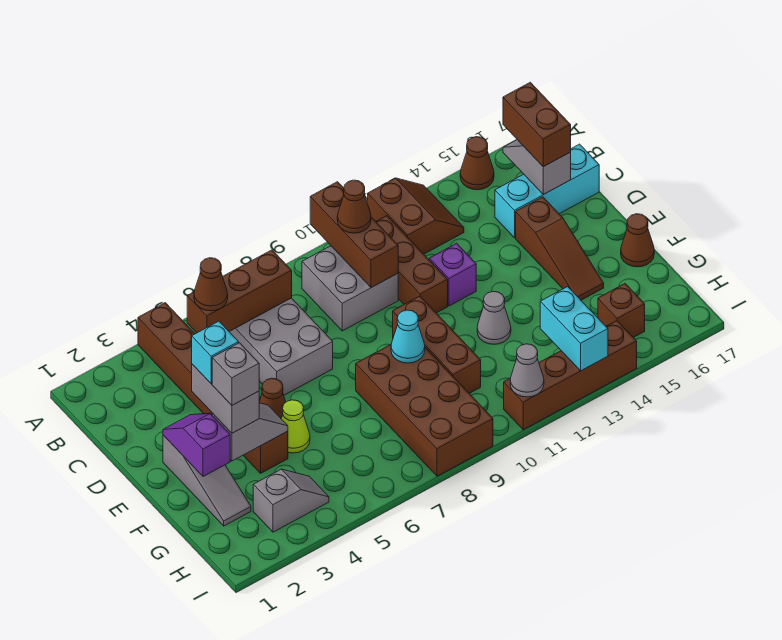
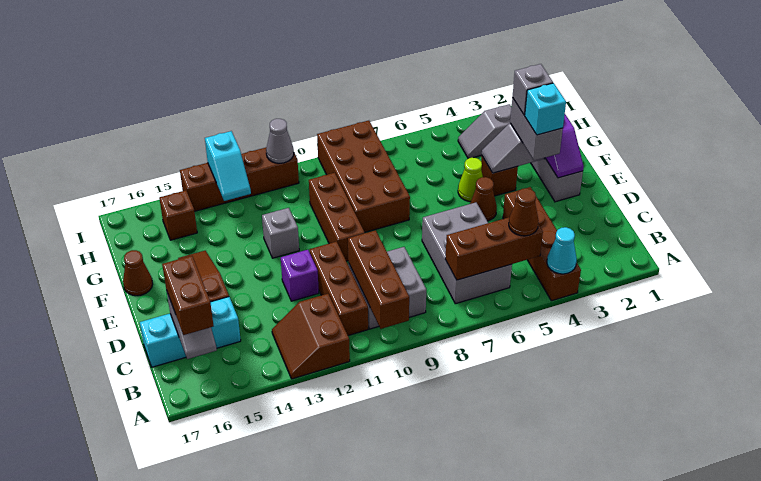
brown cone A15 level 1 -> none
brown cone B10 level 3 -> none
cyan cone F9 level 2 -> cyan cone A4 level 2
grey cone F12 level 1 -> grey brick F12 level 1
cyan brick H13:I13 level 2 -> cyan slope H13:I13 level 2 top I

